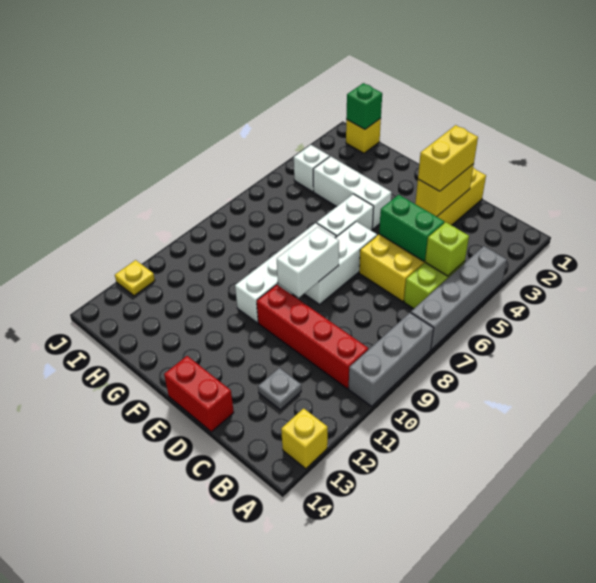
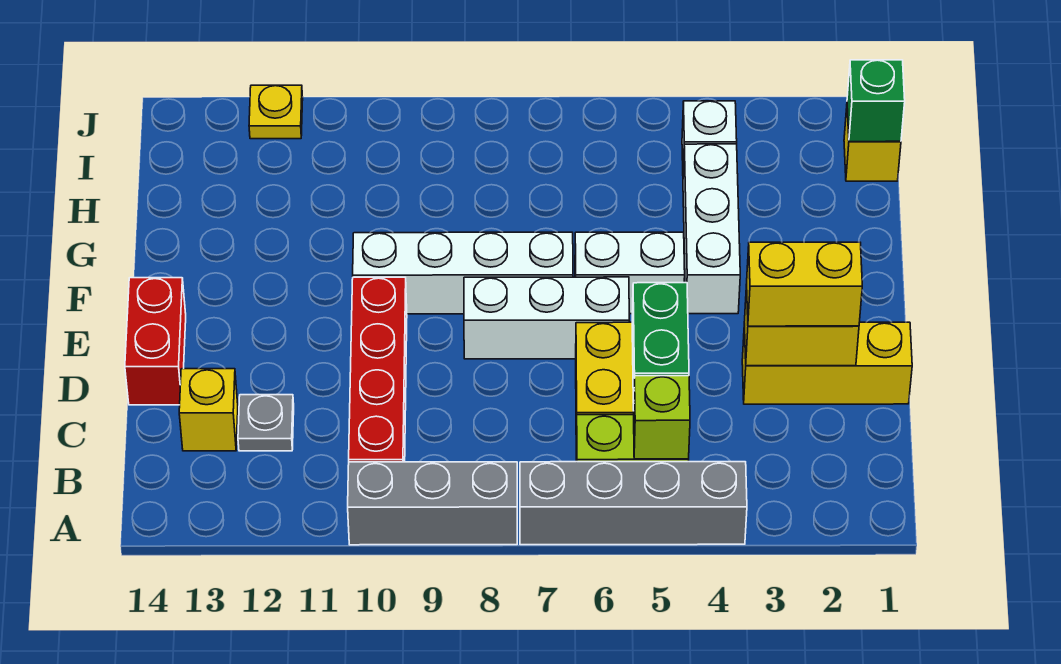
yellow brick A13 level 1 -> yellow brick C13 level 1
white brick E8:E9 level 2 -> none

